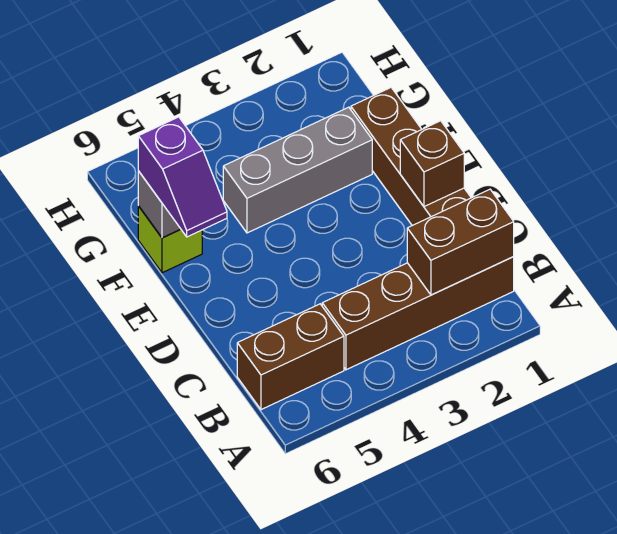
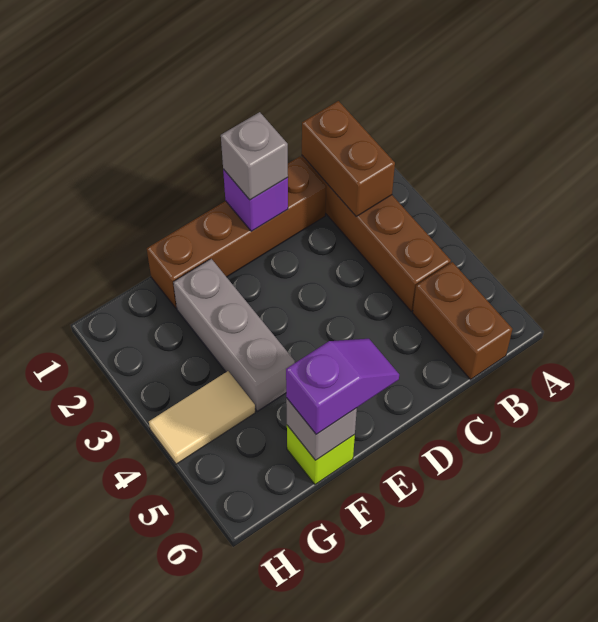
brown brick D1 level 2 -> purple brick D1 level 2
none -> grey brick D1 level 3
none -> tan tile G4:H4 level 1

